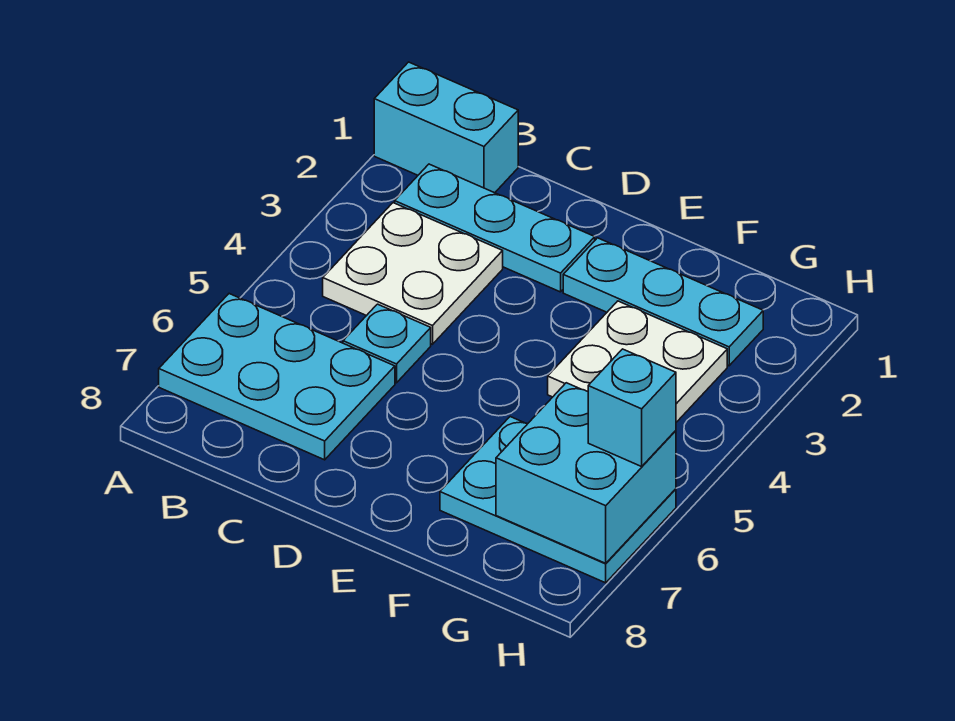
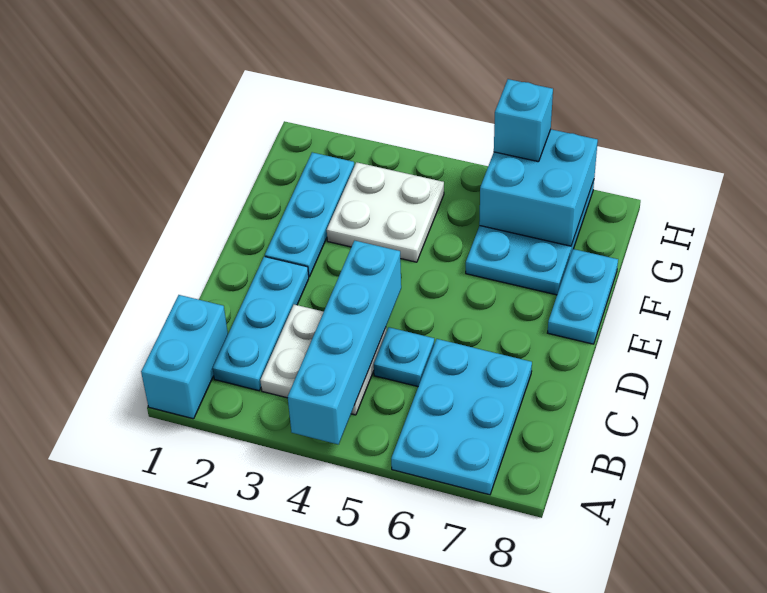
none -> cyan brick A4:D4 level 2
none -> cyan plate E8:F8 level 1

